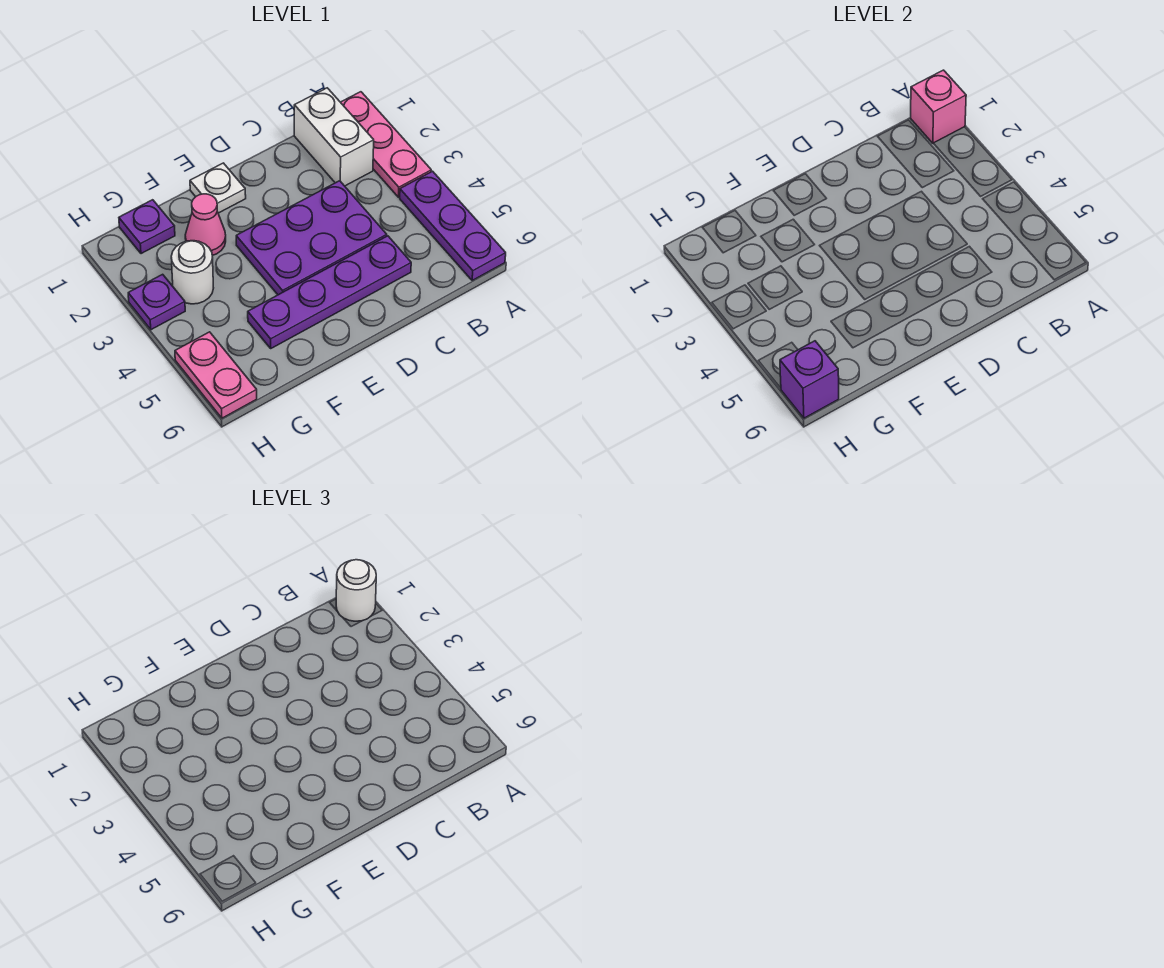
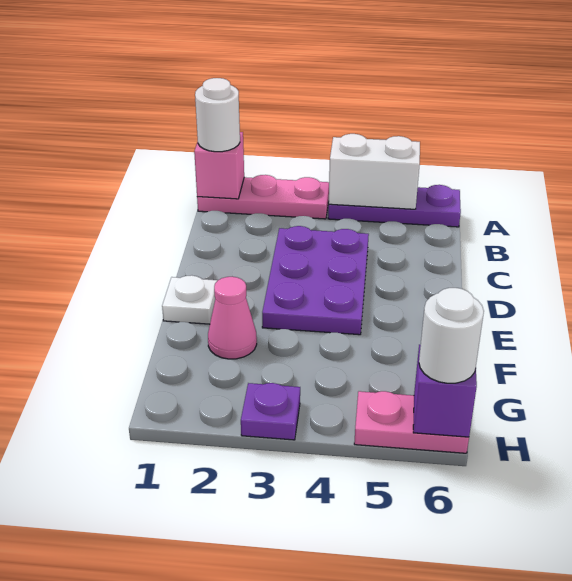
white brick B1:B2 level 1 -> white brick A4:A5 level 2
purple plate C5:F5 level 1 -> none
purple plate G1 level 1 -> none
white round brick G3 level 1 -> white round brick H6 level 3

